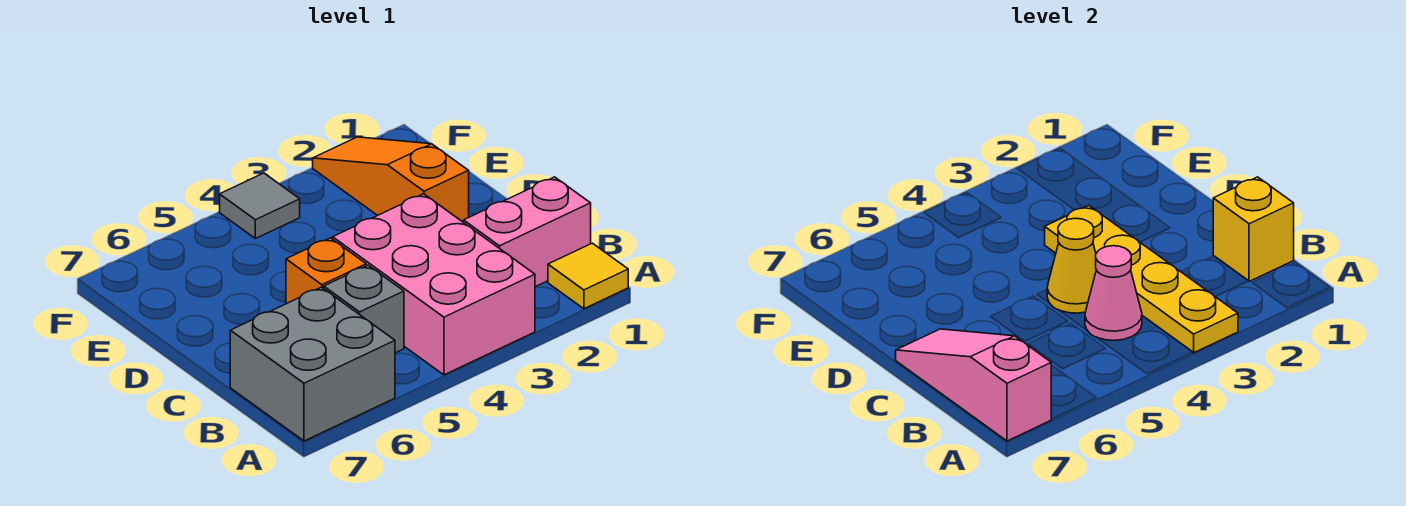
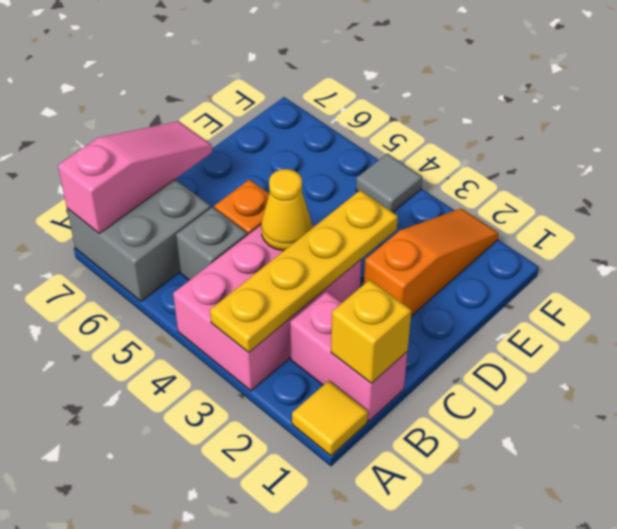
pink cone B4 level 2 -> none

